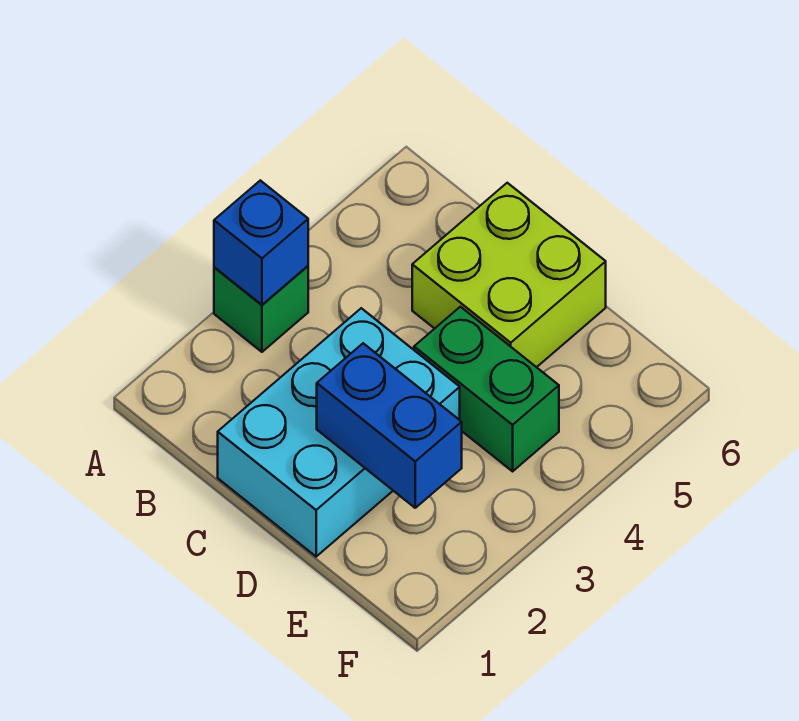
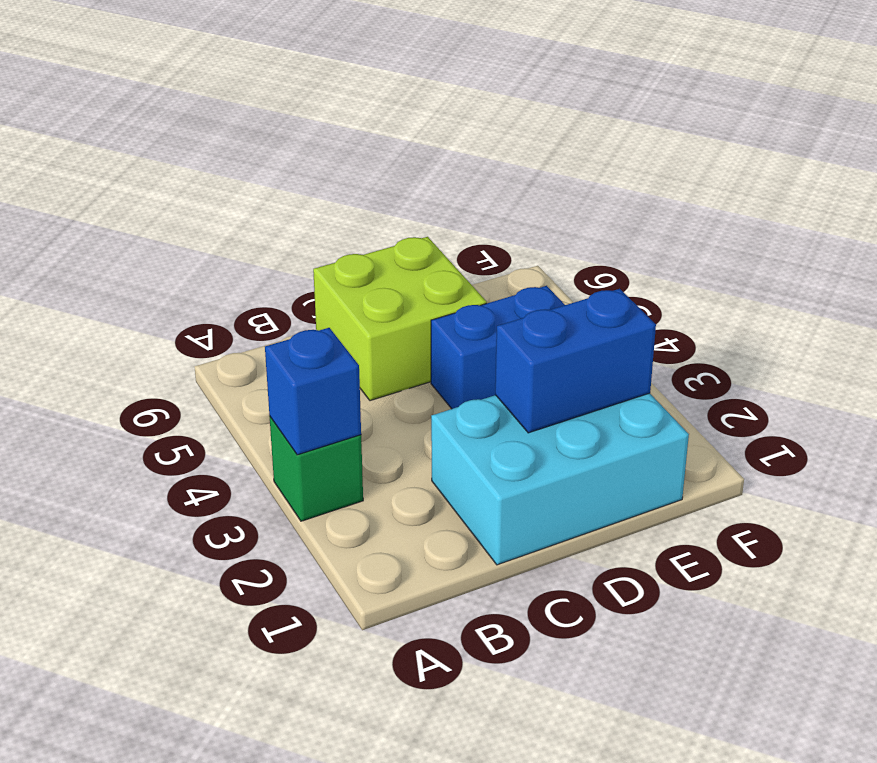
cyan brick C1:D3 level 1 -> cyan brick C1:E2 level 1
green brick D4:E4 level 1 -> blue brick D4:E4 level 1

